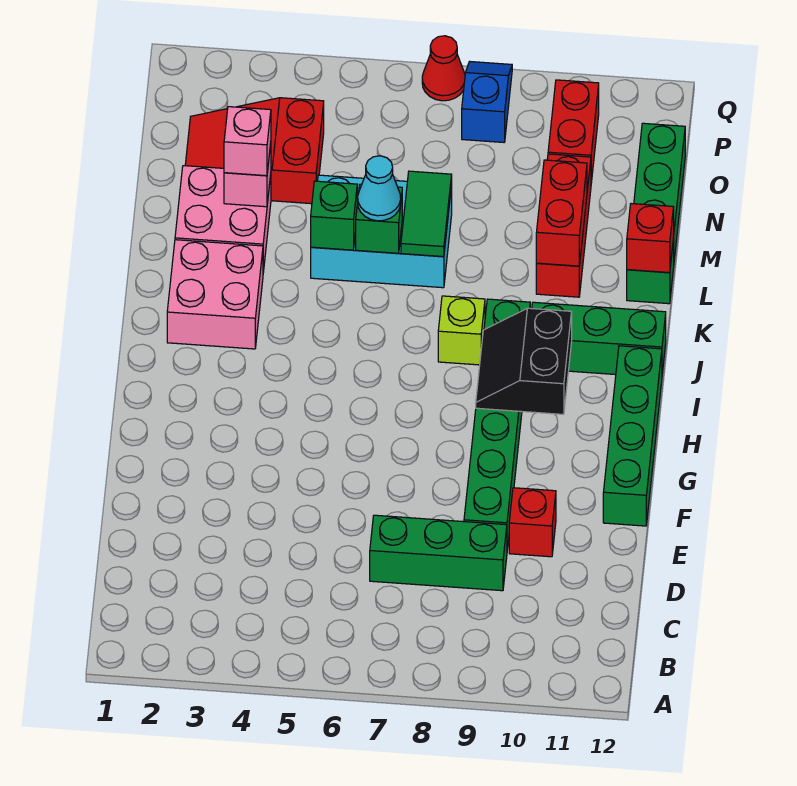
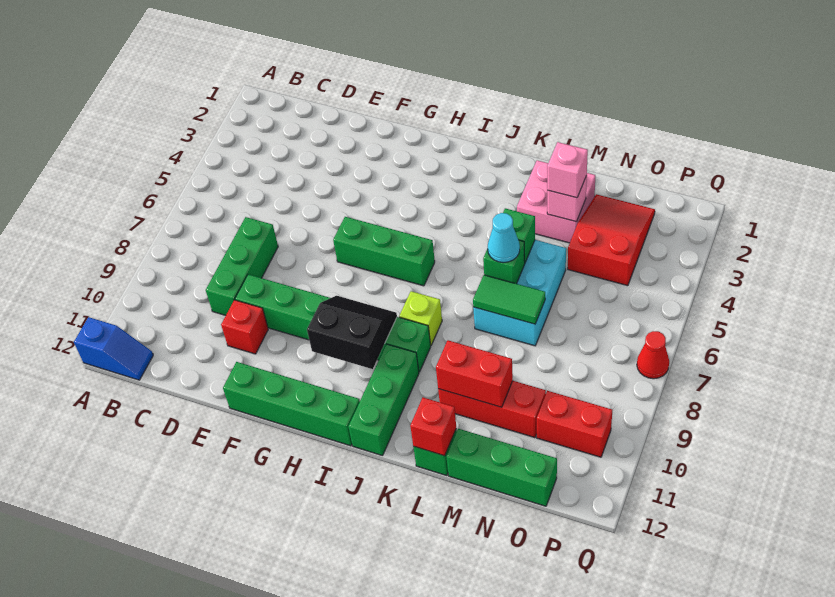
none -> green brick G6:I6 level 1
pink brick J2:K3 level 1 -> none
blue slope P8:Q8 level 1 top P -> blue slope A12:B12 level 1 top A

